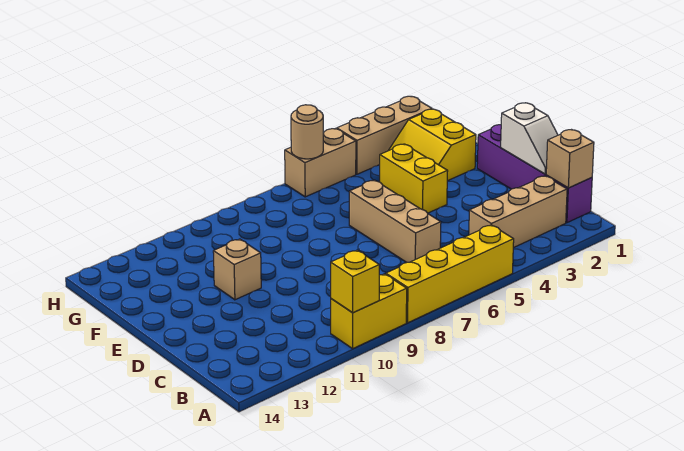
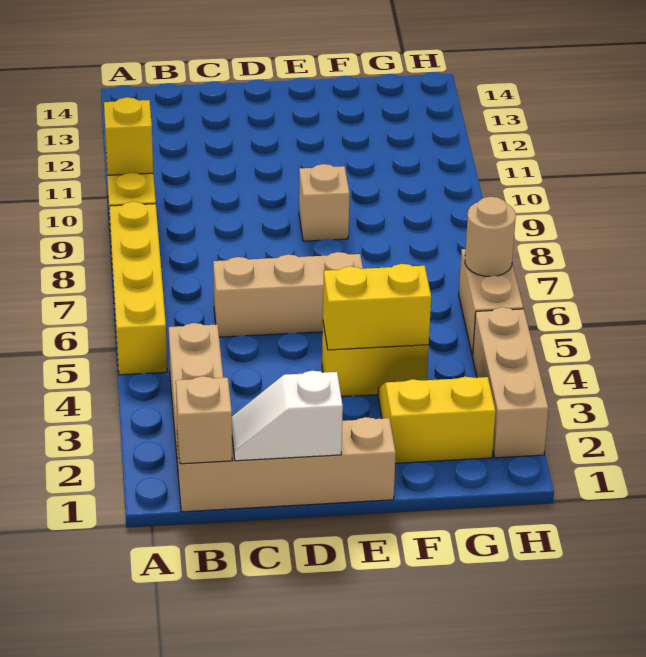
purple brick B1:E1 level 1 -> tan brick B1:E1 level 1
none -> yellow brick E4:F4 level 2
tan brick E11 level 1 -> tan brick E9 level 1

